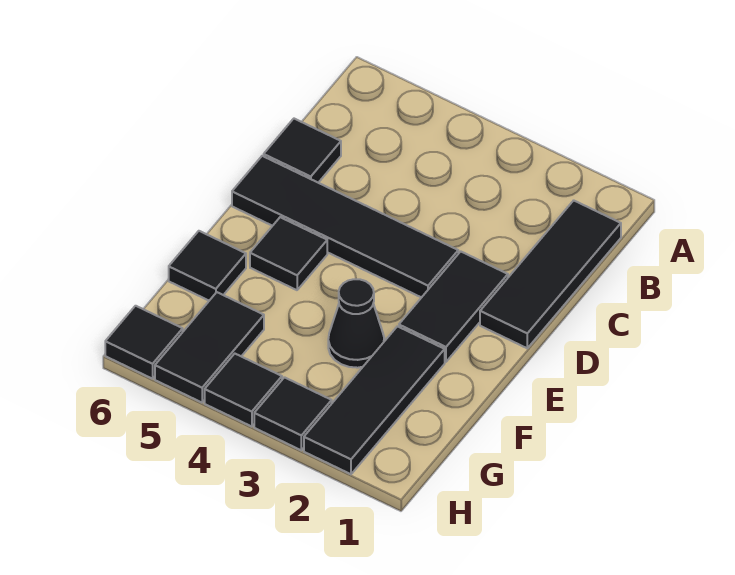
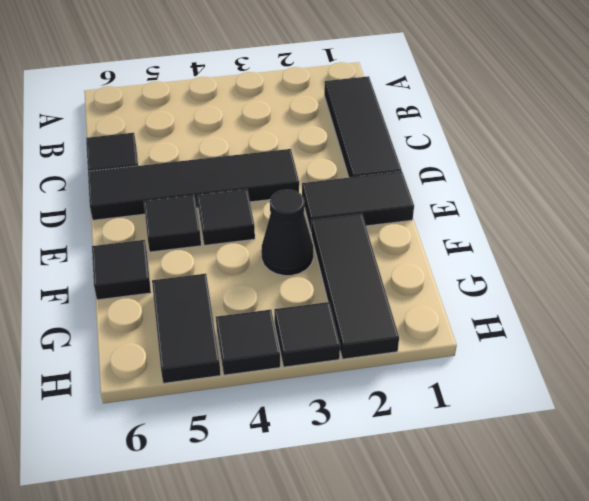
black tile D2:E2 level 1 -> black tile E1:E2 level 1
black tile H6 level 1 -> black tile E4 level 1

